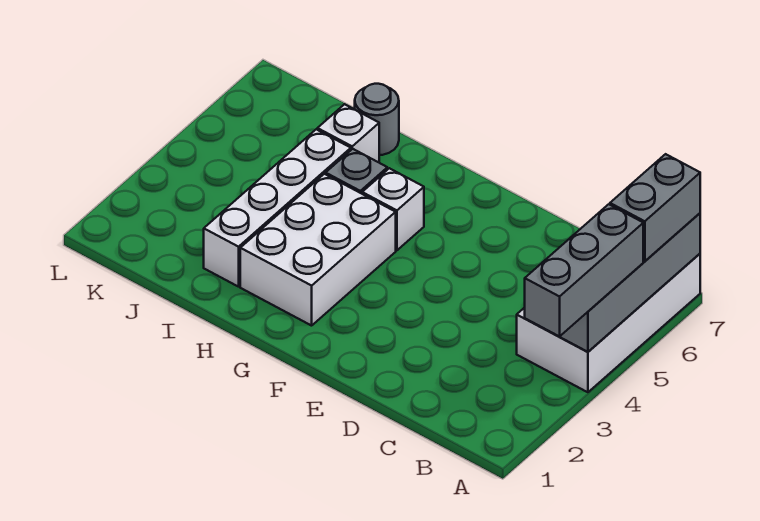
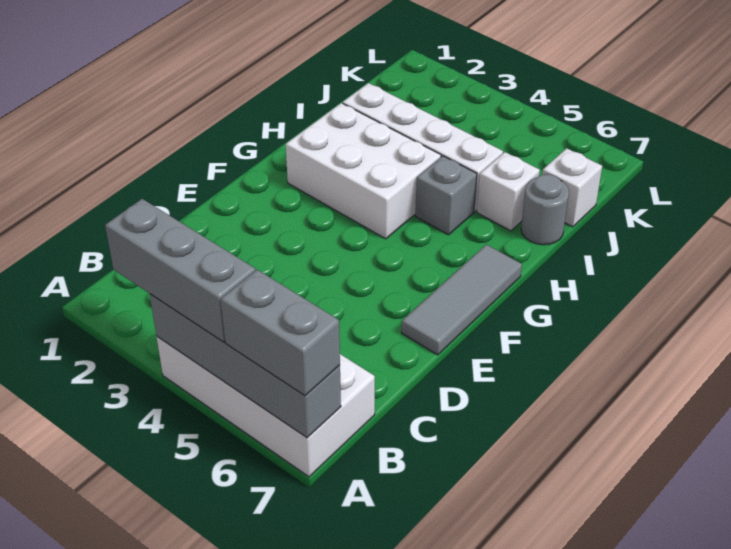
none -> grey tile E7:G7 level 1
white brick G5 level 1 -> white brick J7 level 1

